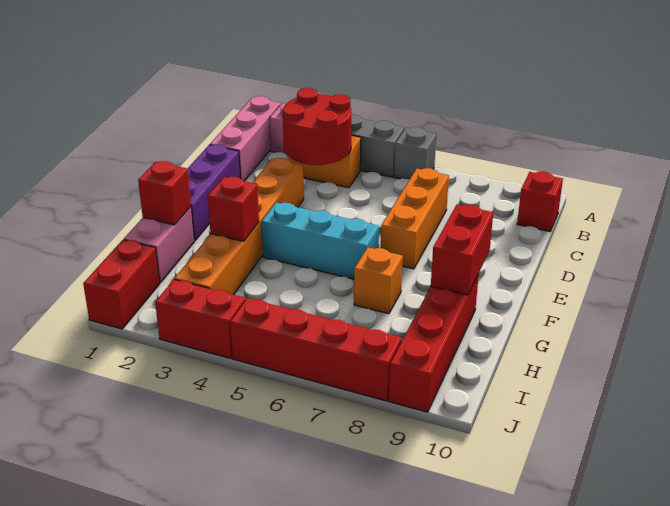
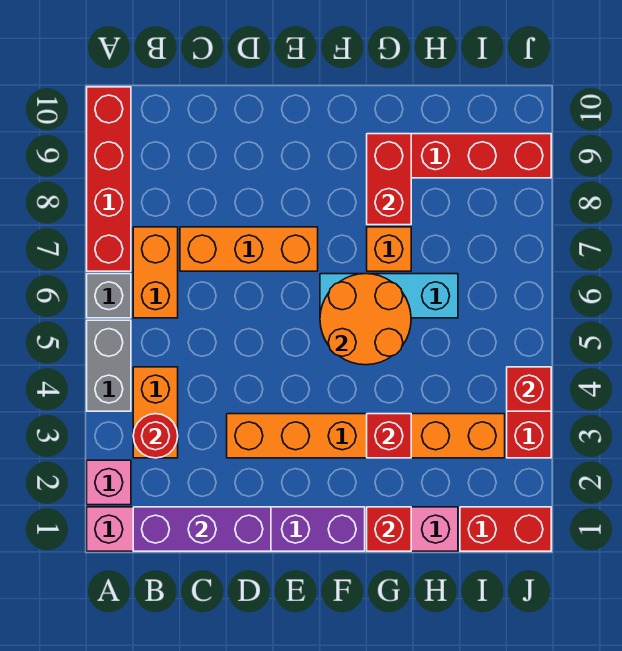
none -> purple brick B1:D1 level 2
red round brick B3:C4 level 2 -> red round brick B3 level 2
none -> orange brick B6:B7 level 1
red brick B10 level 1 -> red brick J4 level 2
cyan brick F4:F6 level 1 -> cyan brick F6:H6 level 1
none -> orange round brick F5:G6 level 2
red brick F9:G9 level 2 -> red brick G8:G9 level 2
red brick J5:J8 level 1 -> red brick A7:A10 level 1

